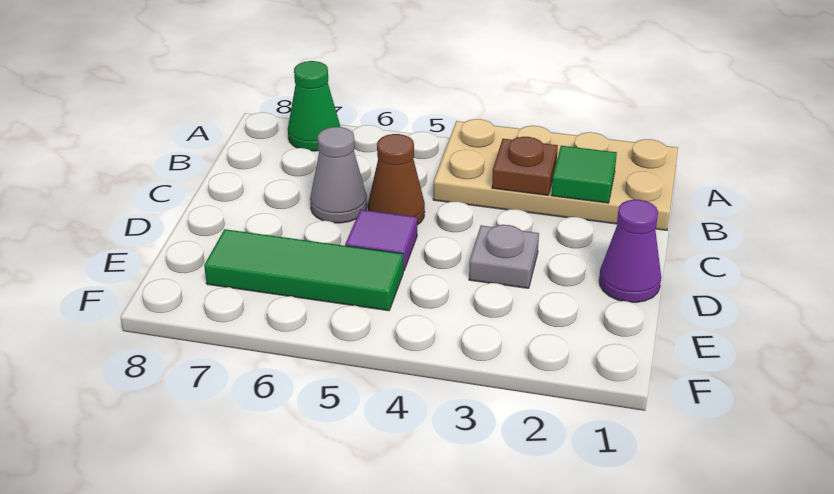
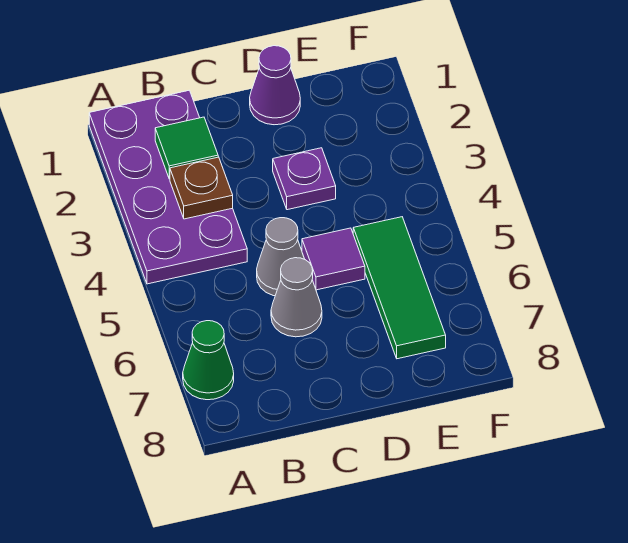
tan plate A1:B4 level 1 -> purple plate A1:B4 level 1
brown cone C5 level 1 -> grey cone C5 level 1
grey plate D3 level 1 -> purple plate D3 level 1

